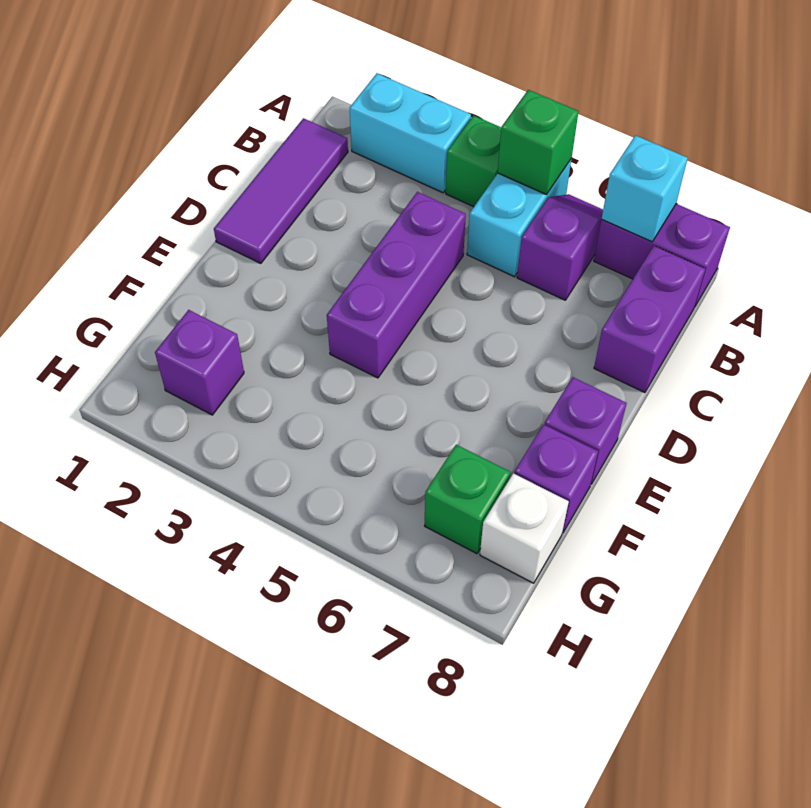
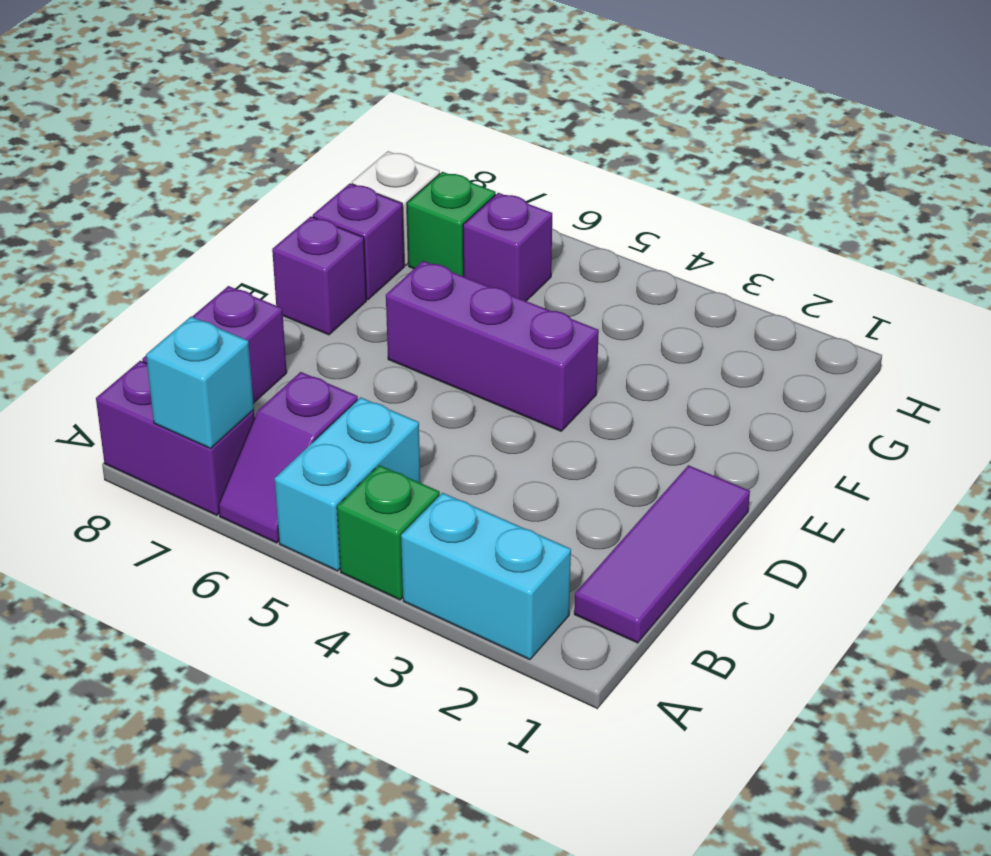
green brick A5 level 2 -> none
purple brick C4:E4 level 1 -> purple brick E4:E6 level 1
purple brick G2 level 1 -> purple brick G6 level 1

